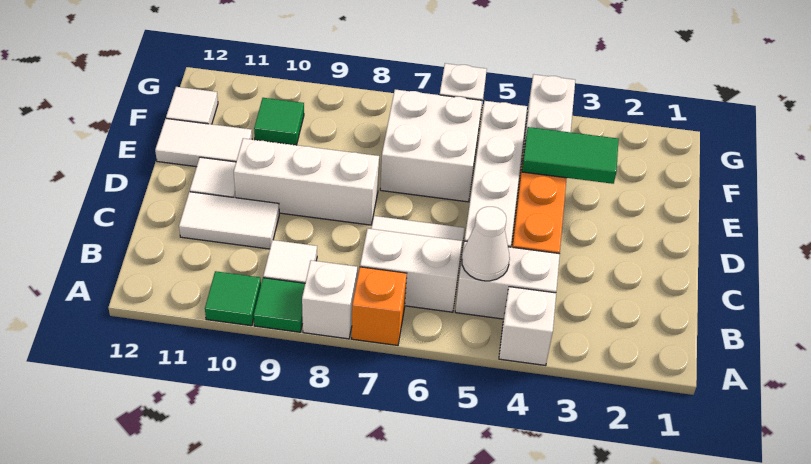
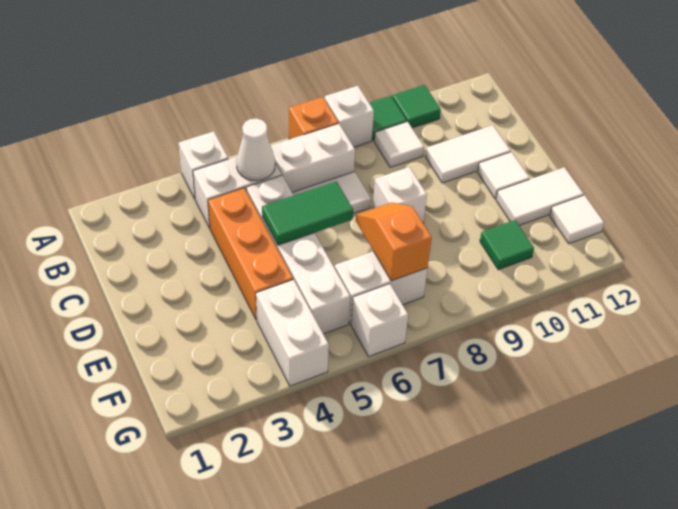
white brick D8:D10 level 1 -> white brick D8 level 1
green tile E3:E4 level 2 -> green tile D5:D6 level 2
white brick E6:F7 level 1 -> white brick F6:F7 level 1
none -> orange slope E7:F7 level 2 top F

